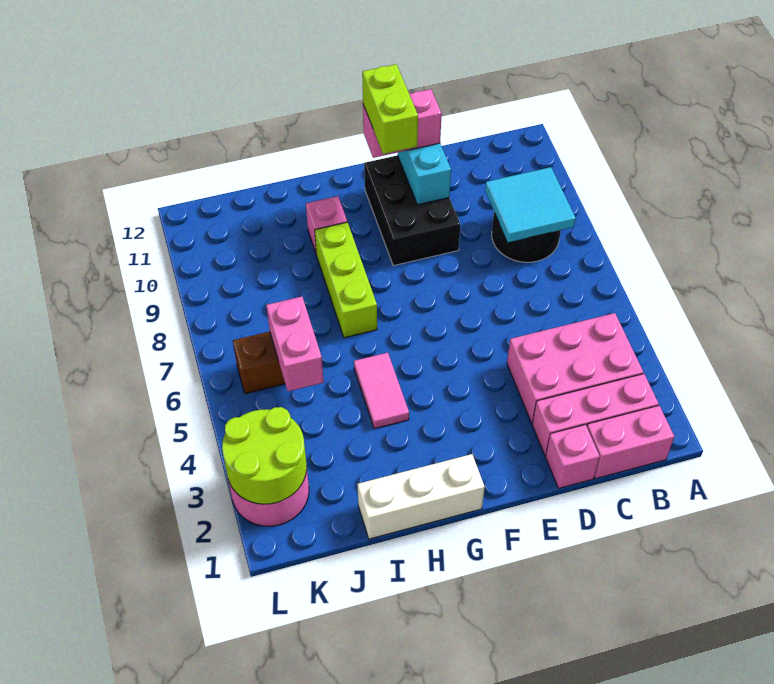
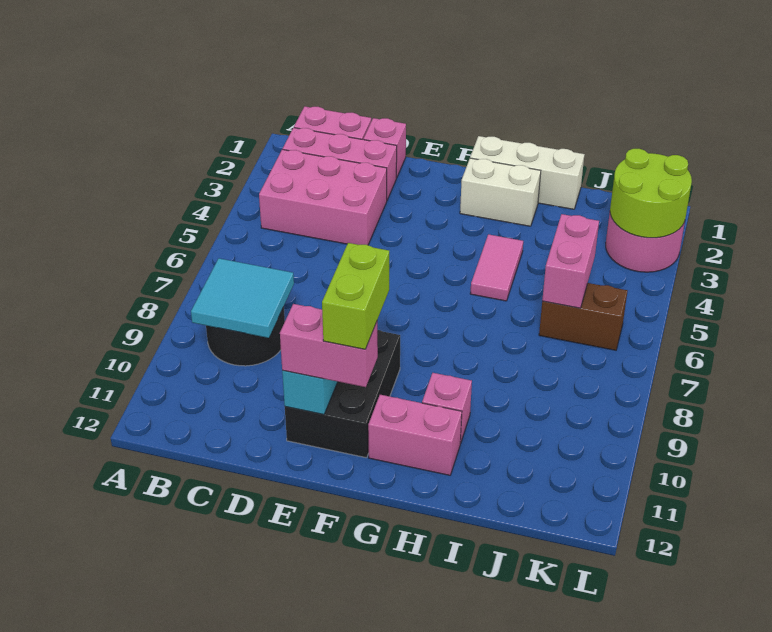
none -> white brick G2:H2 level 1
none -> pink brick G11:H11 level 1
lime brick H7:H9 level 1 -> none

